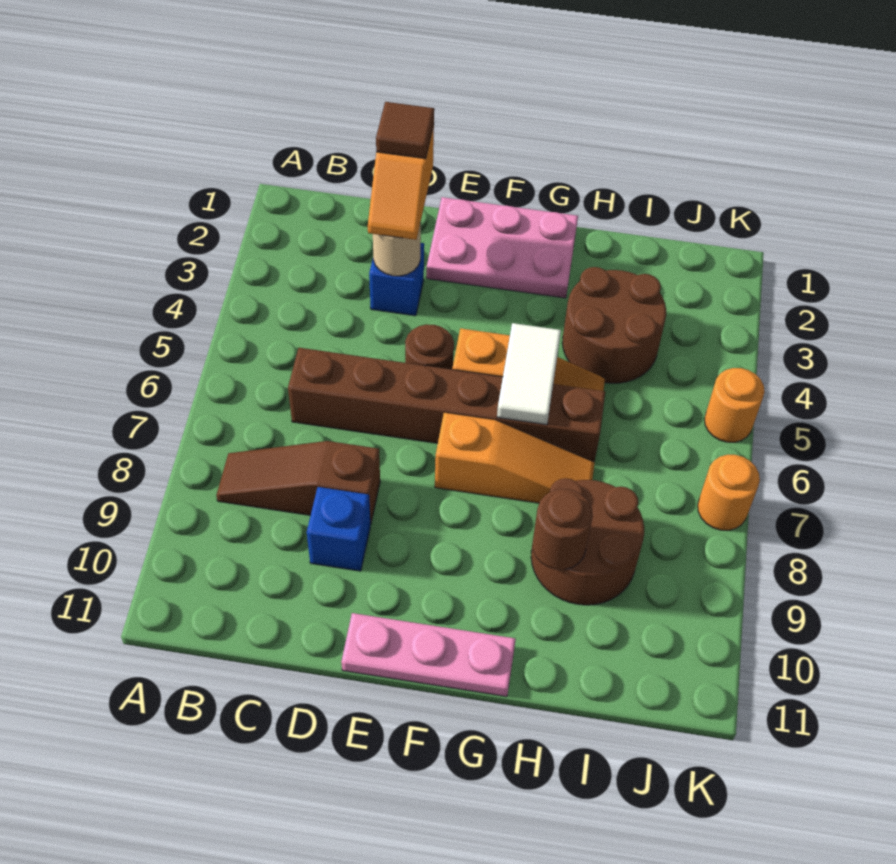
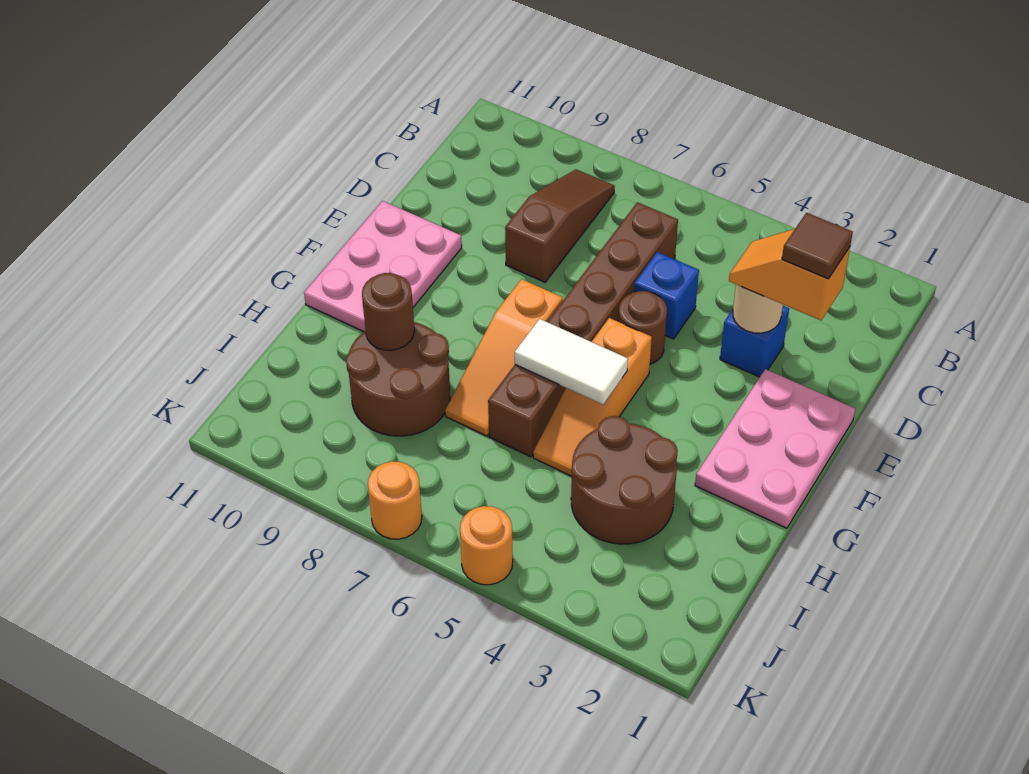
blue brick D9 level 1 -> blue brick D5 level 1
pink plate E11:G11 level 1 -> pink plate E10:G11 level 1

